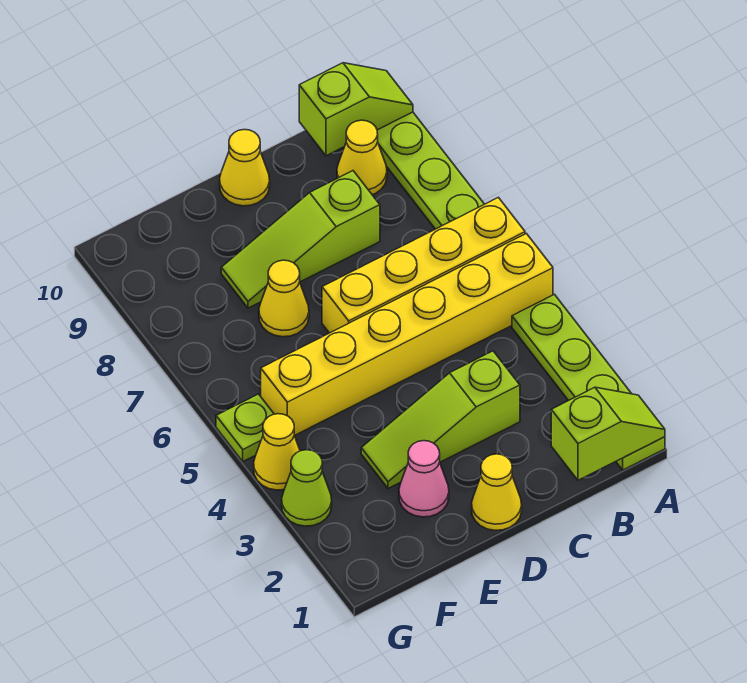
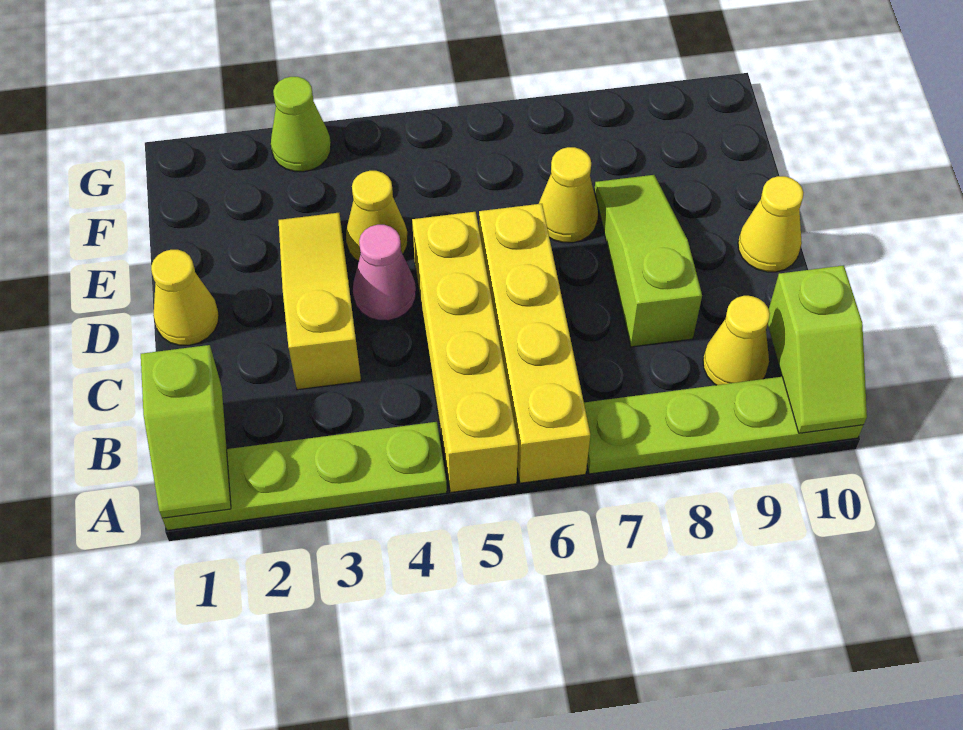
yellow brick A5:F5 level 1 -> yellow brick A5:D5 level 1
lime slope C3:E3 level 1 top C -> yellow slope C3:E3 level 1 top C
pink cone E2 level 1 -> pink cone D4 level 1
yellow cone G4 level 1 -> yellow cone E4 level 1
lime plate G5 level 1 -> none

